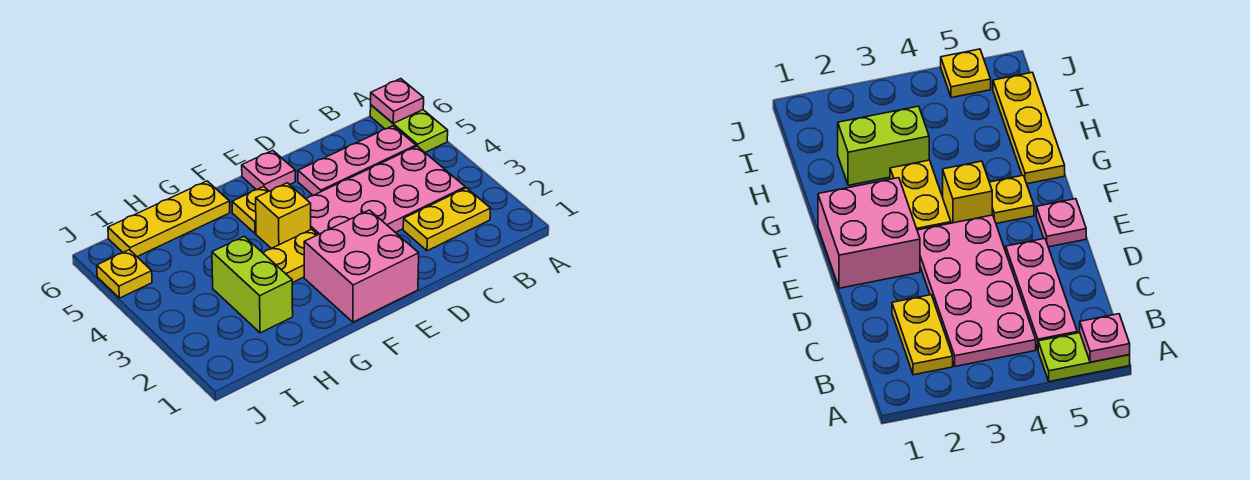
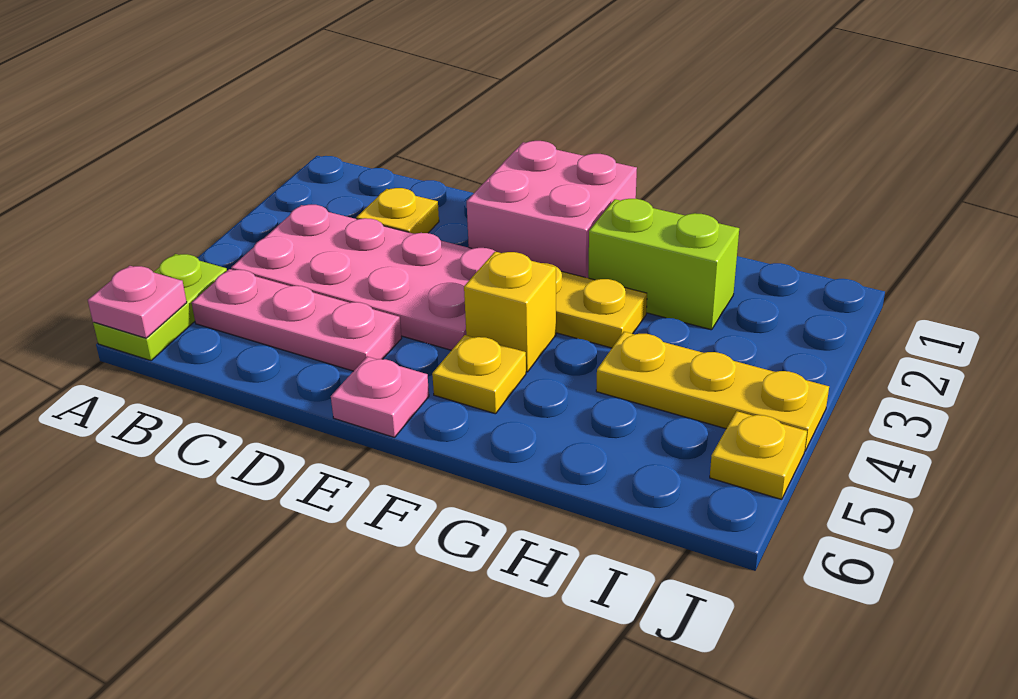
yellow plate B2:C2 level 1 -> yellow plate C2 level 1
yellow plate G6:I6 level 1 -> yellow plate H4:J4 level 1
lime brick H2:H3 level 1 -> lime brick G2:H2 level 1

